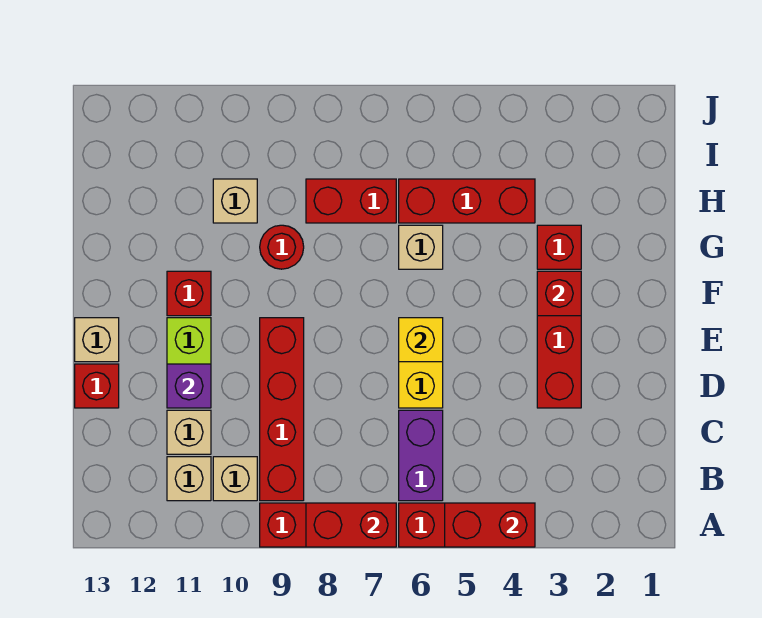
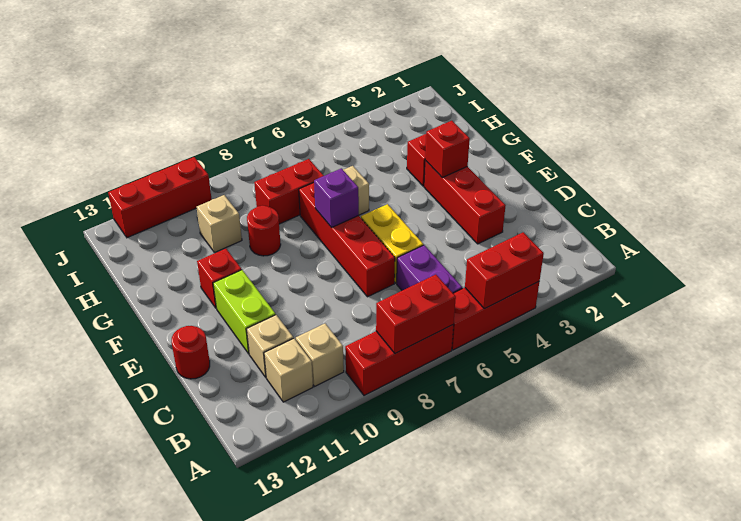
red brick B9:E9 level 1 -> red brick D7:G7 level 1
purple brick D11 level 2 -> purple brick F7 level 2
red brick D13 level 1 -> red round brick D13 level 1
yellow brick E6 level 2 -> none
tan brick E13 level 1 -> none
red brick H4:H6 level 1 -> red brick J10:J12 level 1

